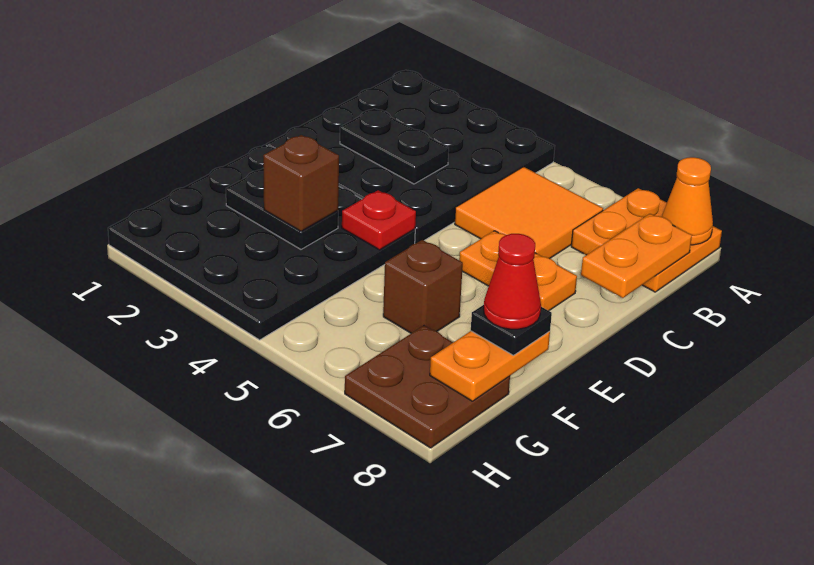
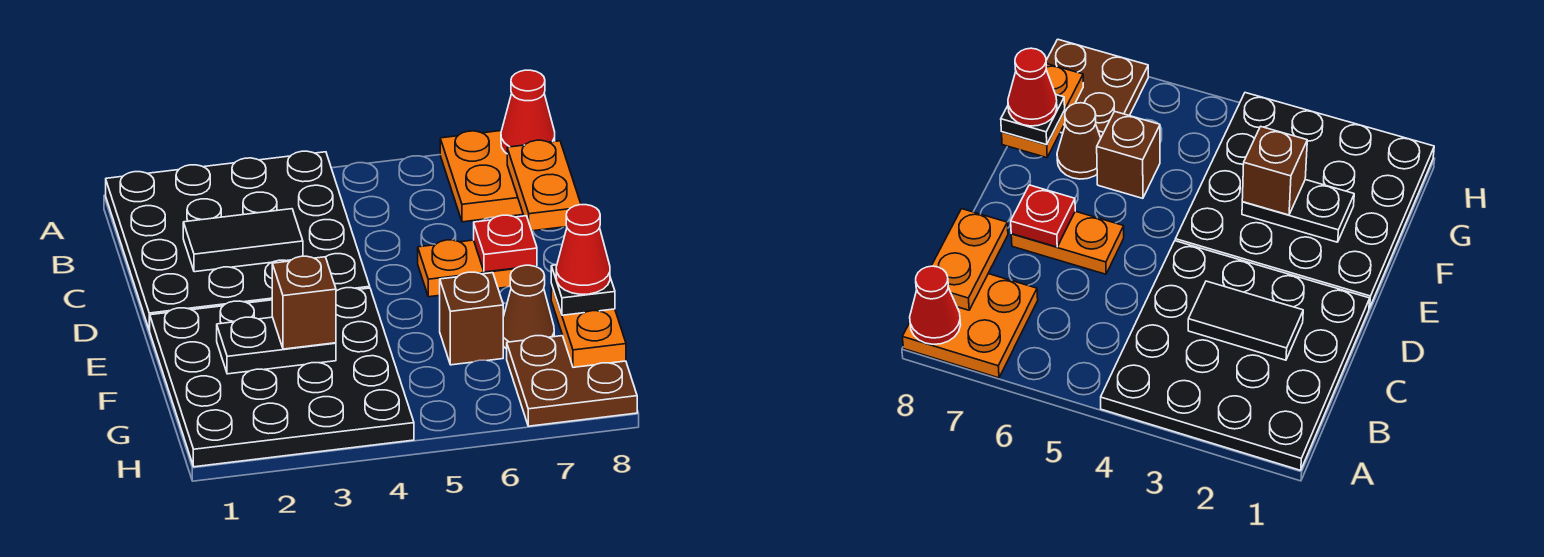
orange cone A8 level 2 -> red cone A8 level 2
orange tile B5:C6 level 1 -> none
black plate C2:C3 level 2 -> black tile C2:C3 level 2
red plate E4 level 2 -> red plate D7 level 2
none -> brown cone F7 level 1

